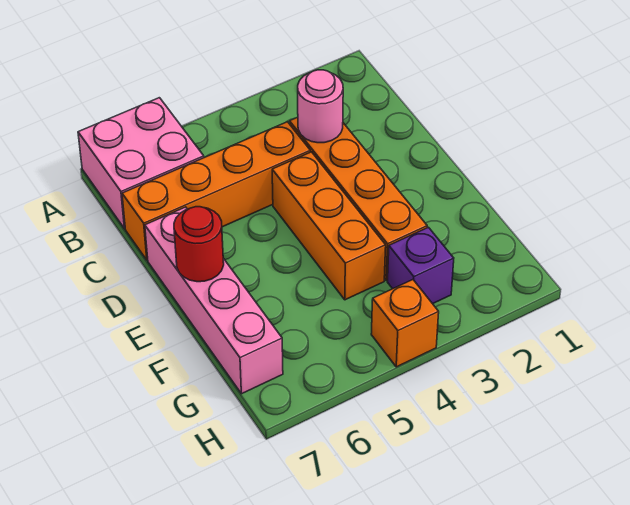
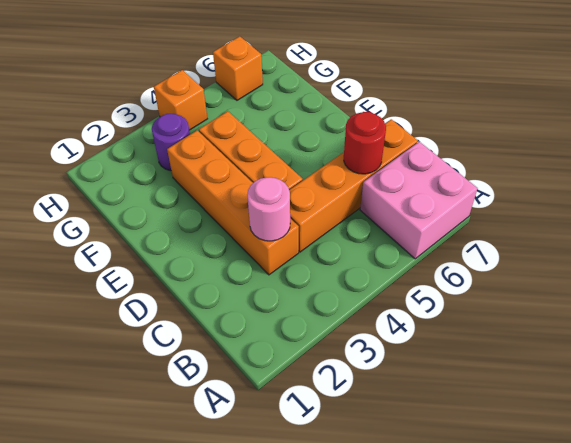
pink brick D7:G7 level 1 -> none
red round brick E7 level 2 -> red round brick C6 level 2
purple brick G3 level 1 -> purple round brick G3 level 1
none -> orange brick H6 level 1

